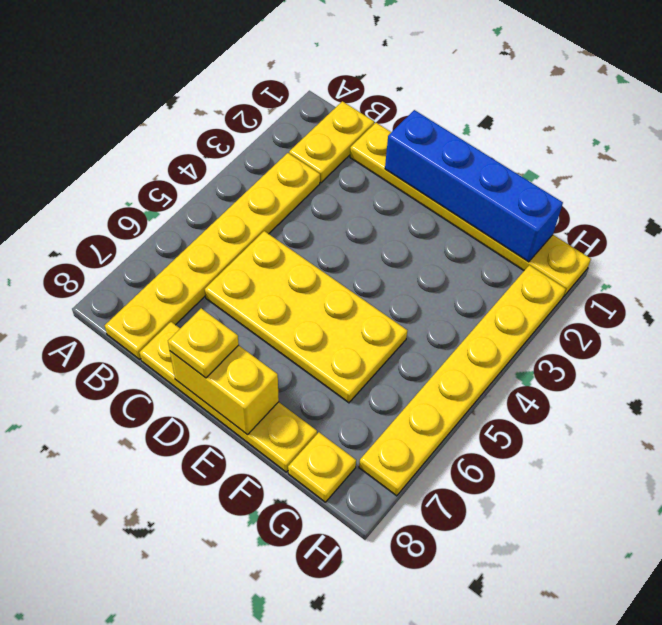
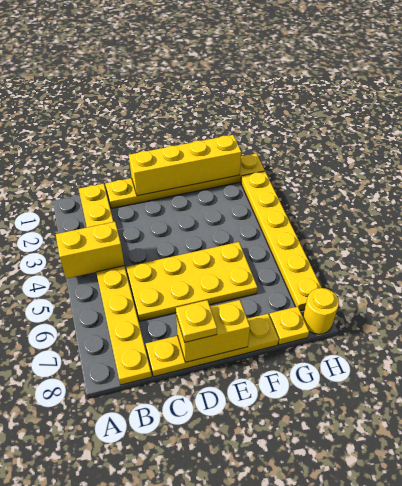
none -> yellow brick A4:B4 level 2
blue brick D1:G1 level 2 -> yellow brick D1:G1 level 2
none -> yellow round brick H8 level 1

